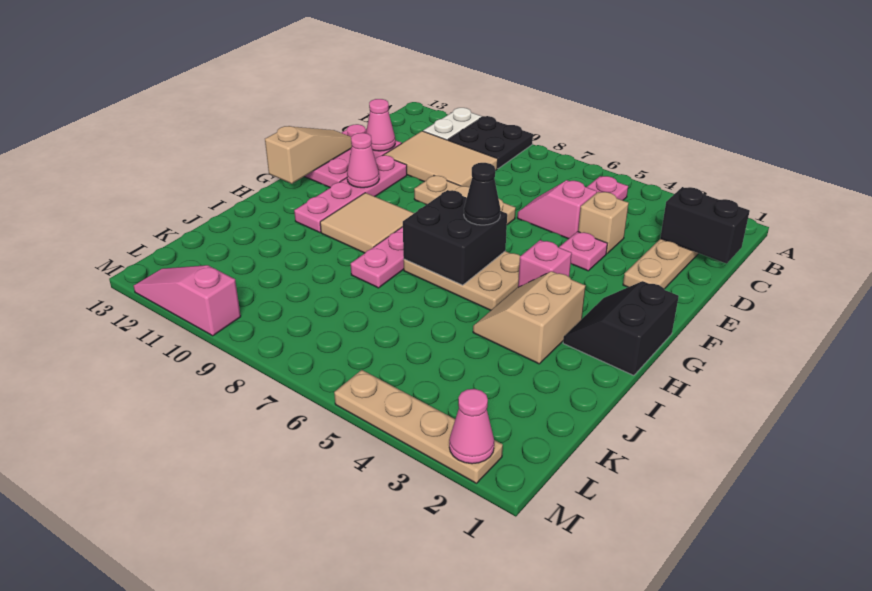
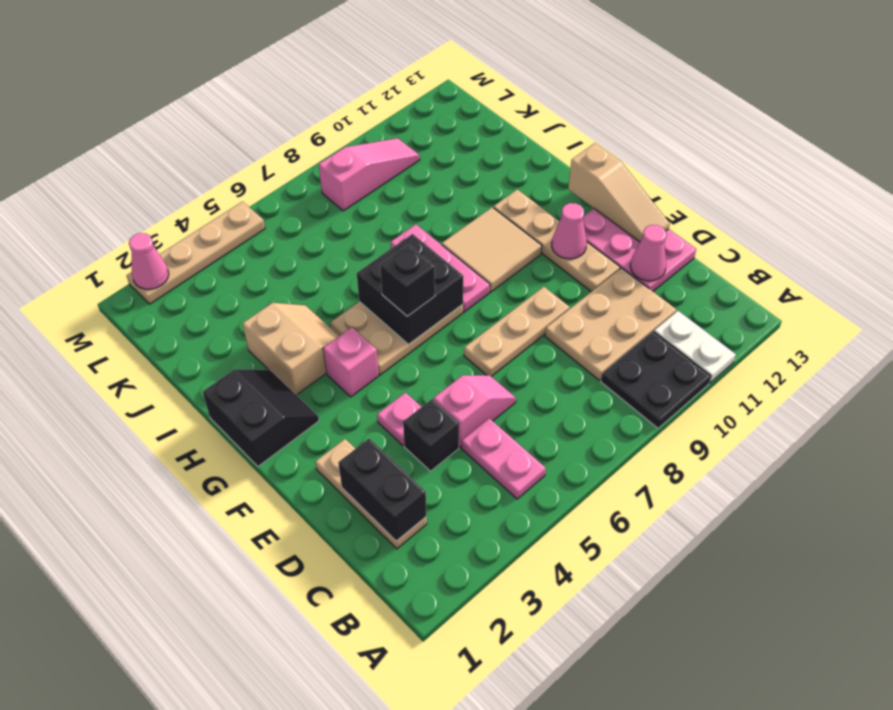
black brick C1:C2 level 2 -> black brick C2:D2 level 2
tan tile C9:D11 level 1 -> tan plate C9:D11 level 1
tan brick D4 level 1 -> black brick D4 level 1
pink plate E11:H11 level 1 -> tan plate E11:H11 level 1
black cone G6 level 3 -> black brick G6 level 3
pink slope M10:M12 level 1 top 10 -> pink slope L8:L10 level 1 top 8

